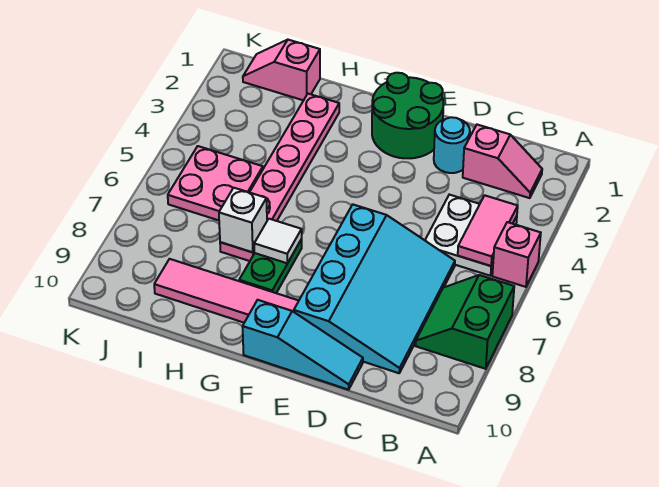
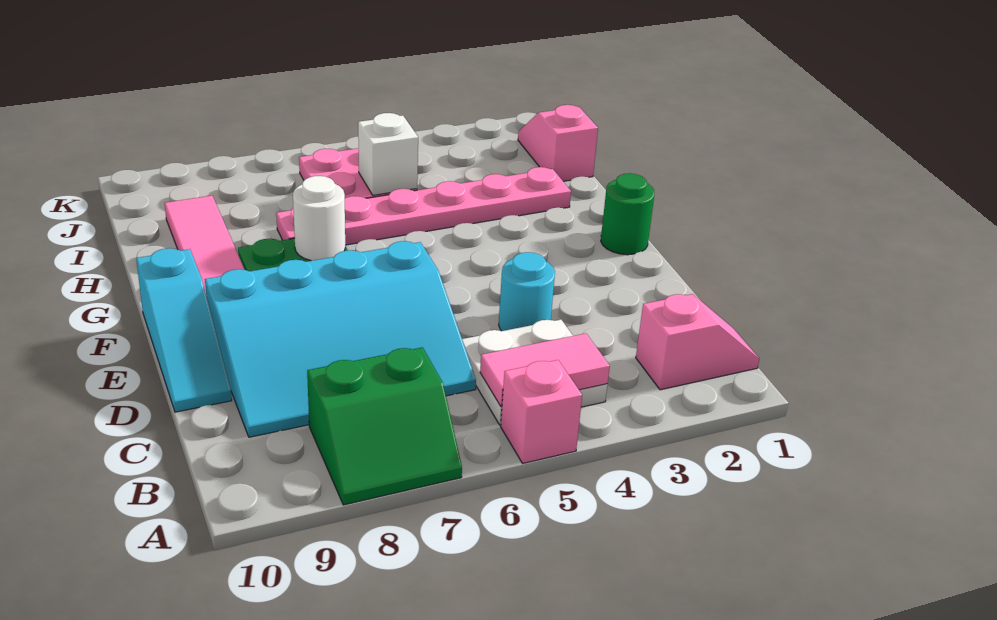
green slope A7:B8 level 1 top A -> green slope A7:B8 level 1 top B
pink slope B2:C2 level 1 top C -> pink slope B1:B2 level 1 top 2
cyan round brick D2 level 1 -> cyan round brick D4 level 1
green round brick E1:F2 level 1 -> green round brick F1 level 1
white tile G7 level 2 -> white round brick G7 level 2
white brick H7 level 2 -> white brick I5 level 2

